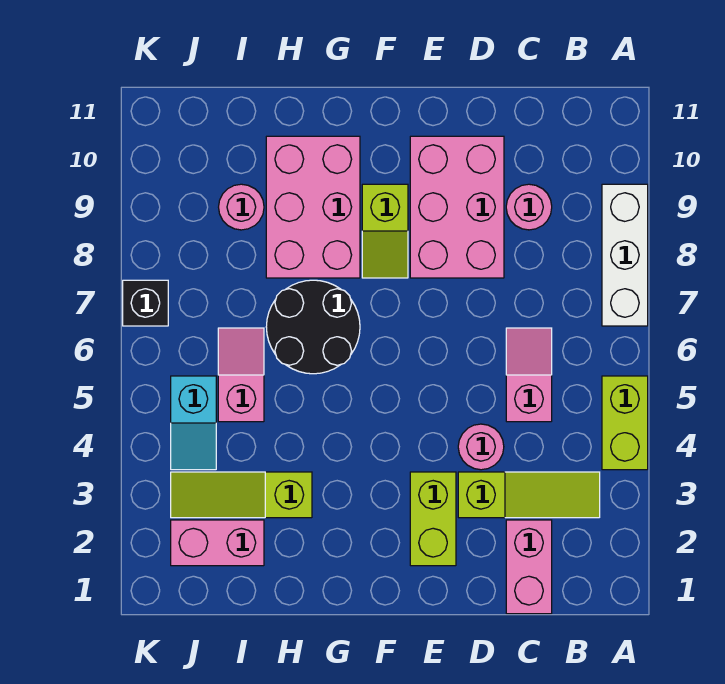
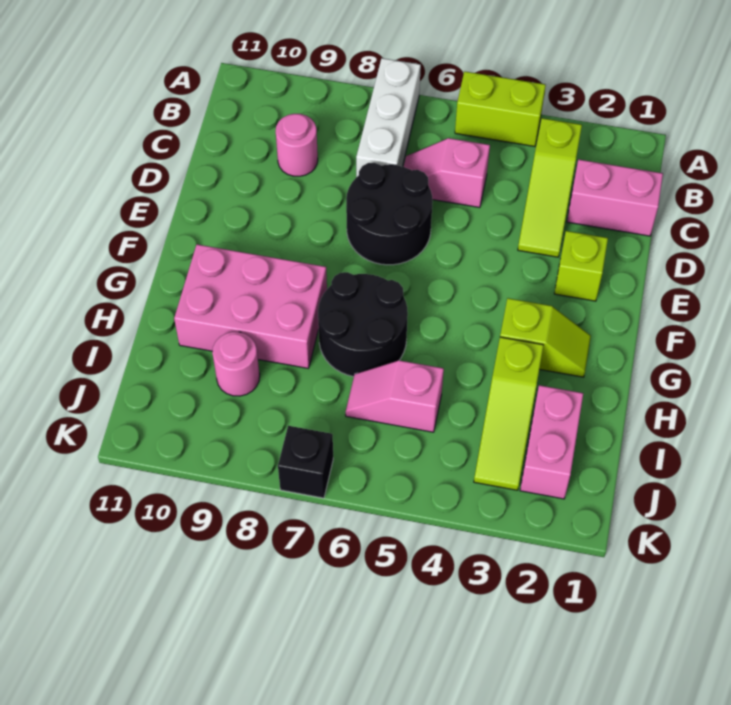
white brick A7:A9 level 1 -> white brick A7:C7 level 1
lime slope B3:D3 level 1 top D -> lime slope B3:D3 level 1 top B
pink round brick D4 level 1 -> none
none -> black round brick D6:E7 level 1
pink brick D8:E10 level 1 -> none
lime brick E2:E3 level 1 -> lime brick E2 level 1
lime slope F8:F9 level 1 top 9 -> lime slope G2:G3 level 1 top 3
cyan slope J4:J5 level 1 top 5 -> none

